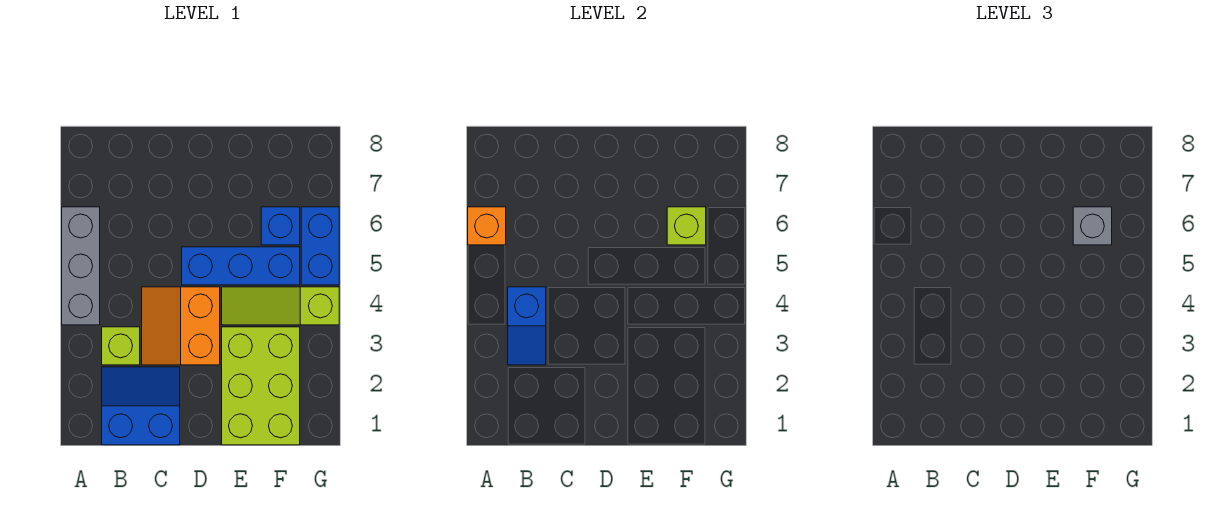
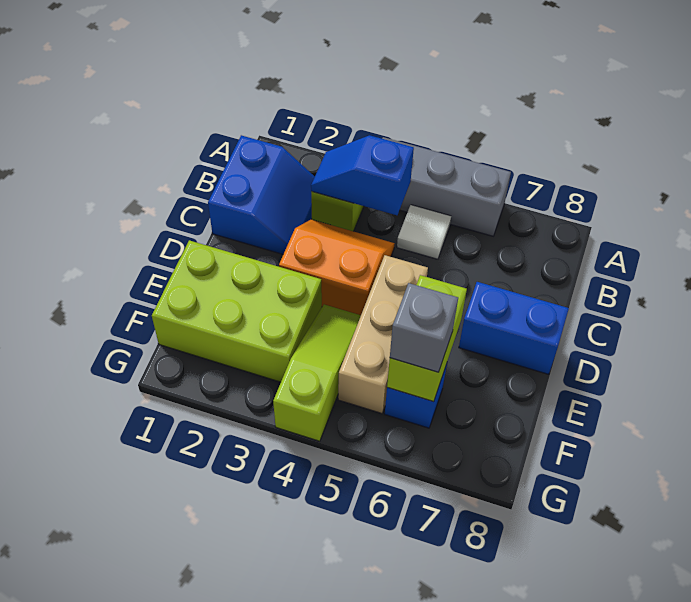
orange brick A6 level 2 -> none
none -> white tile B5 level 1
blue brick D5:F5 level 1 -> tan brick D5:F5 level 1
lime brick F6 level 2 -> lime brick E6:F6 level 2
blue brick G5:G6 level 1 -> blue brick D7:D8 level 1

